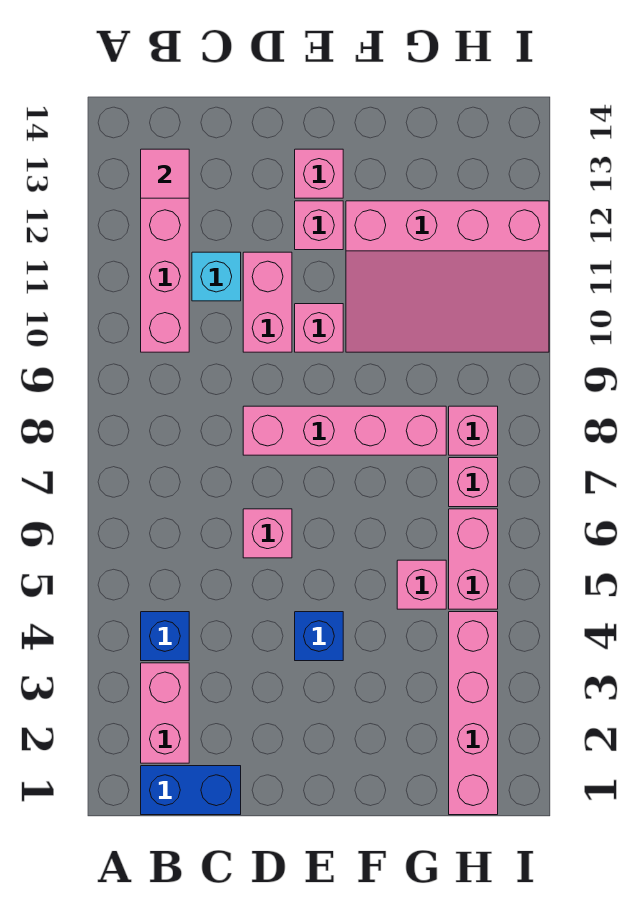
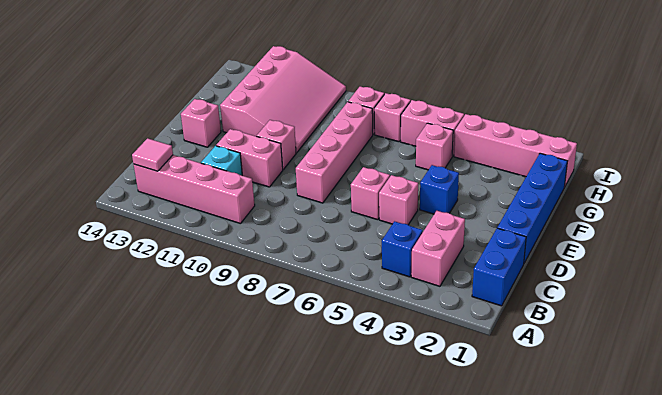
pink brick B2:B3 level 1 -> pink brick B3:C3 level 1
none -> blue brick D1:G1 level 1
pink brick E12 level 1 -> pink brick D5 level 1

